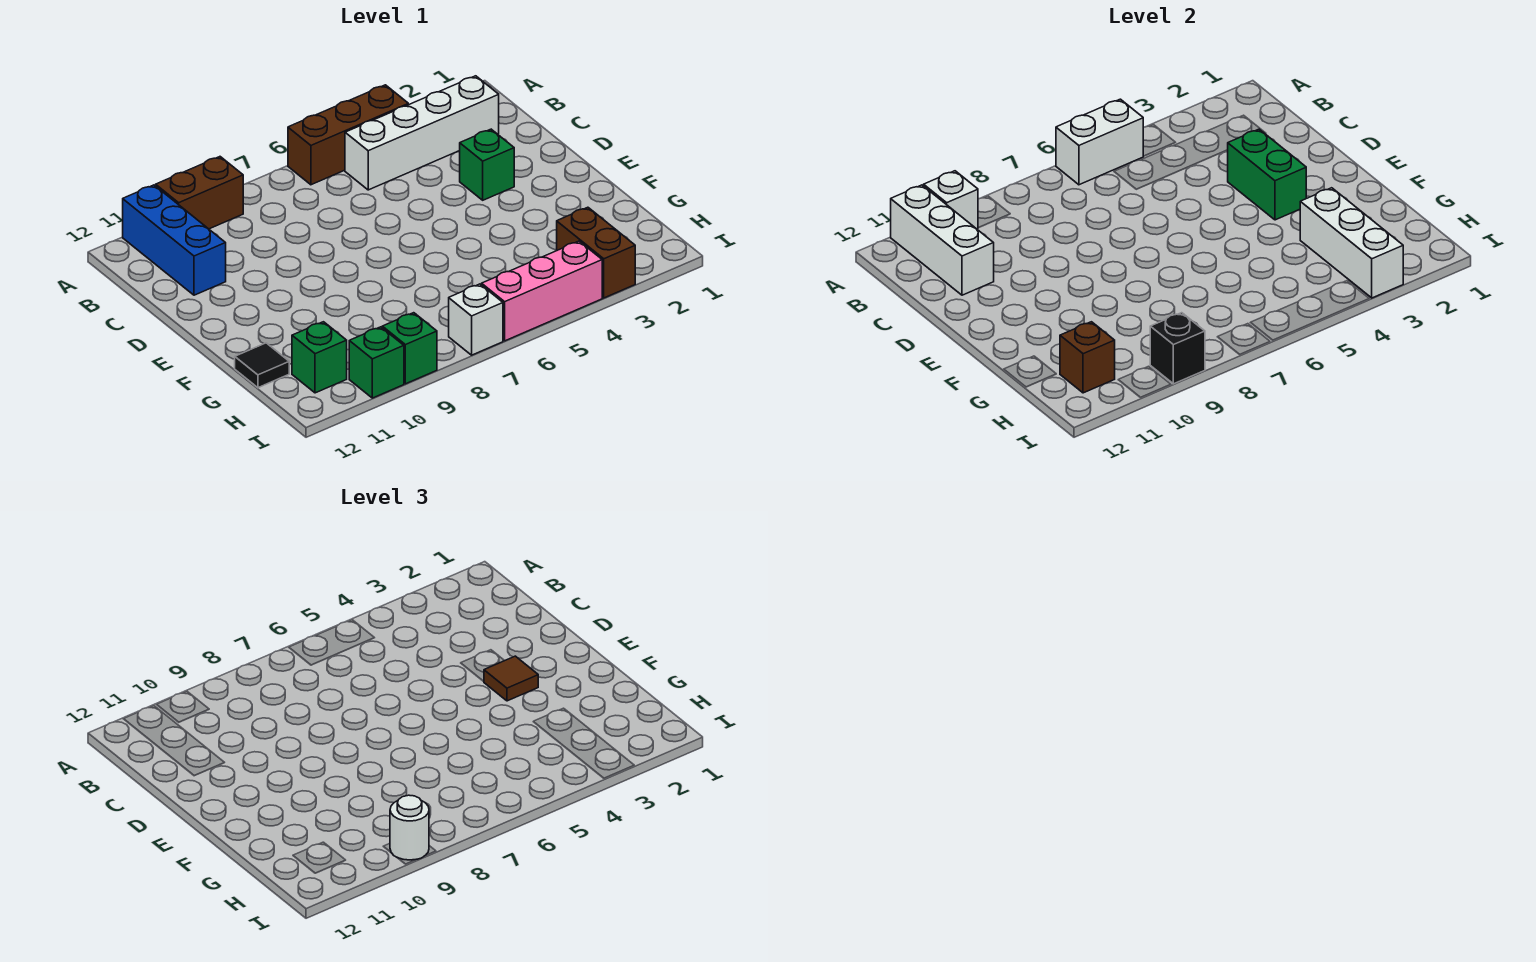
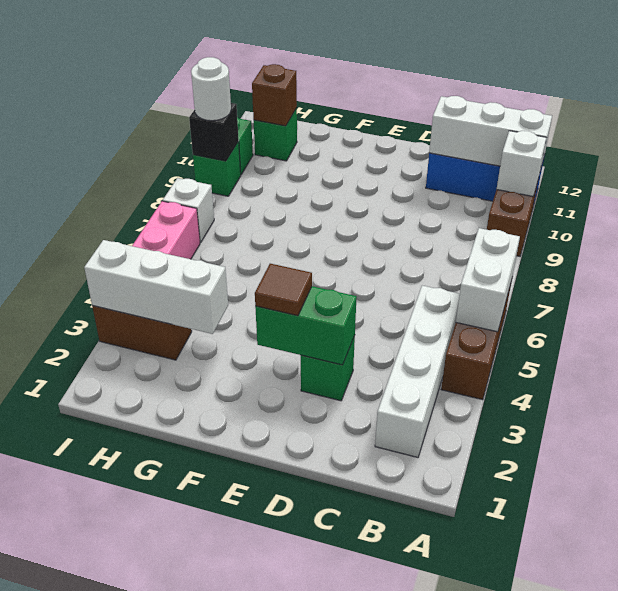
black tile G12 level 1 -> none

